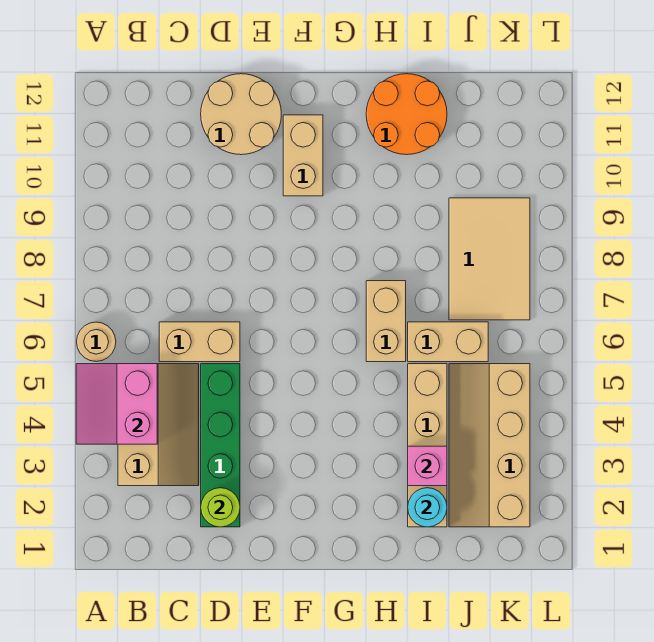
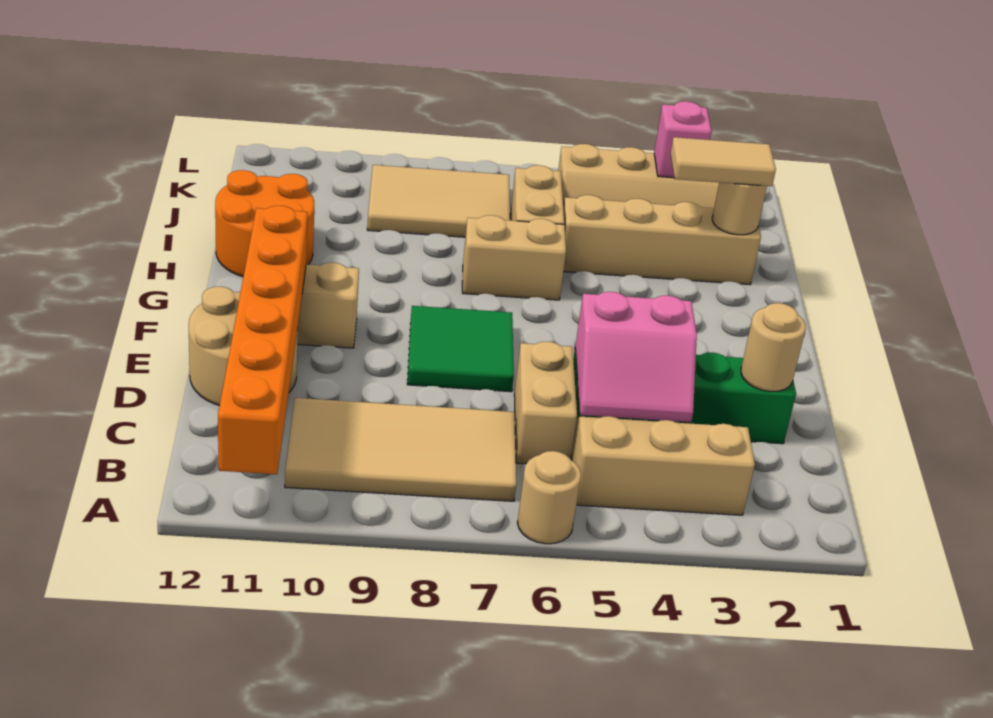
pink slope A4:B5 level 2 top B -> pink slope C4:D5 level 2 top D
none -> orange brick A11:F11 level 2
none -> tan tile B7:C10 level 1
lime round brick D2 level 2 -> tan round brick D2 level 2
none -> green tile E7:F8 level 1
cyan round brick I2 level 2 -> tan round brick I2 level 2
none -> tan tile I2:I3 level 3
pink brick I3 level 2 -> pink brick K3 level 2

